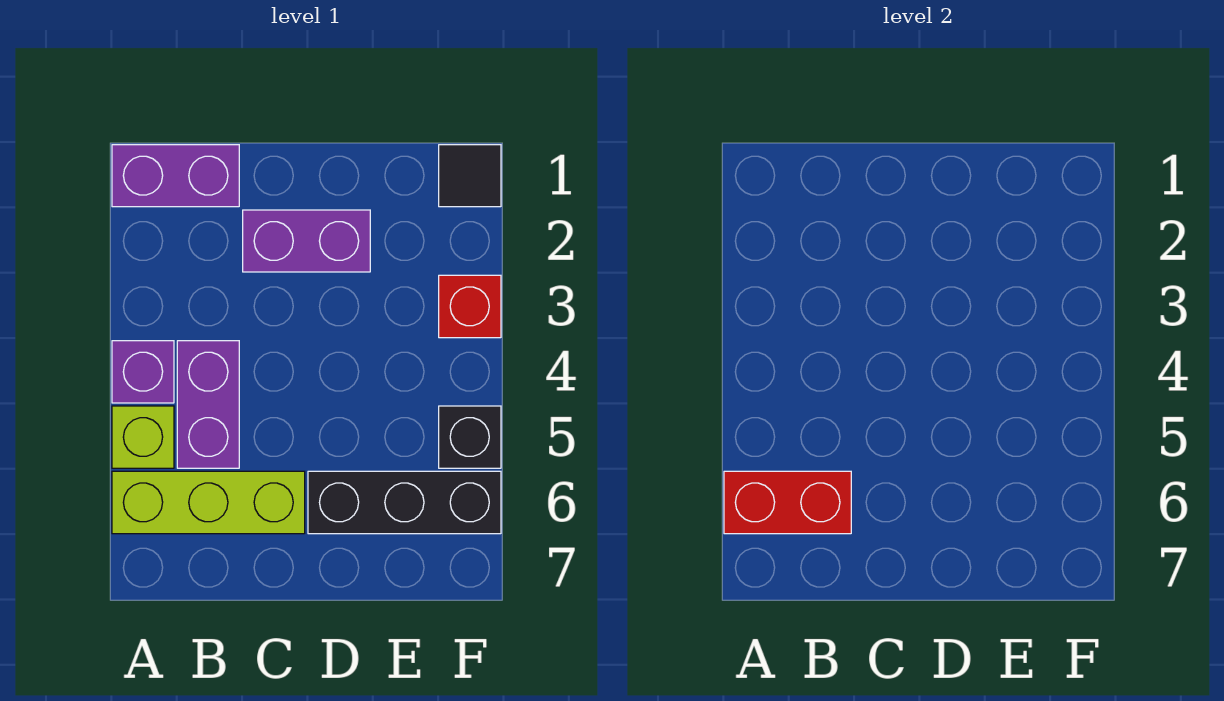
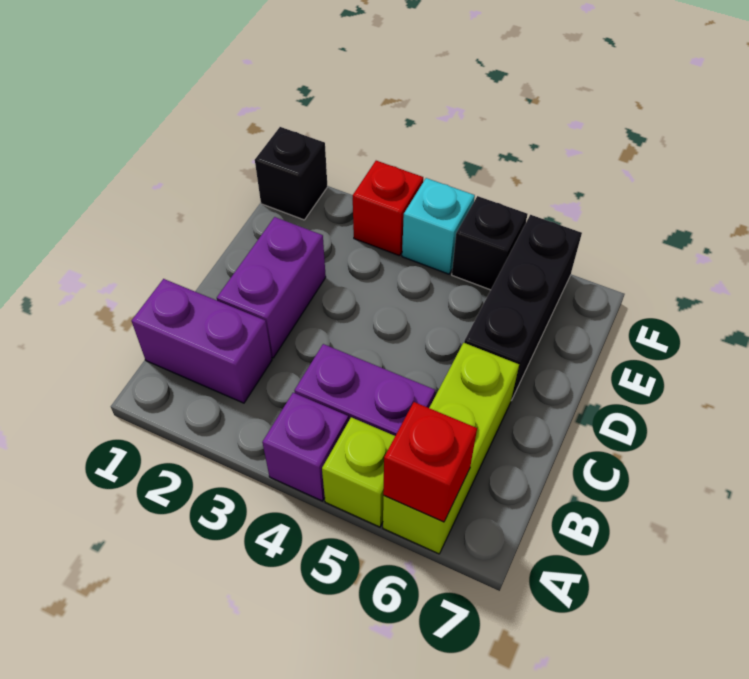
purple brick A1:B1 level 1 -> purple brick B1:B2 level 1
red brick A6:B6 level 2 -> red brick A6 level 2
black tile F1 level 1 -> black brick F1 level 1
none -> cyan brick F4 level 1

